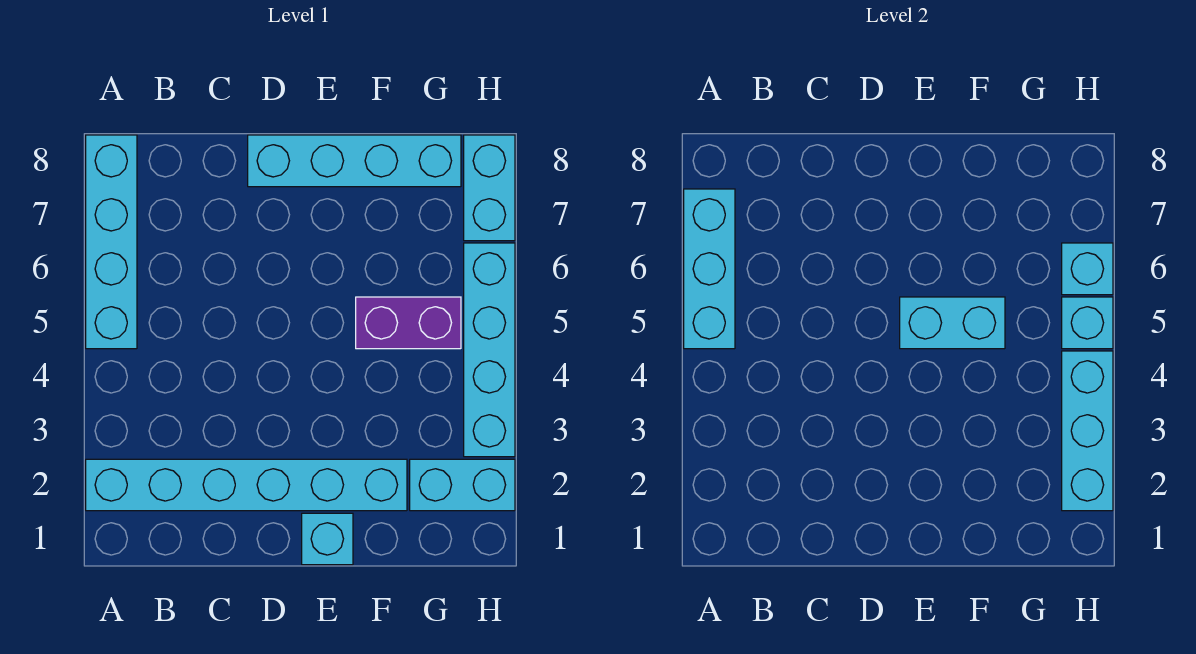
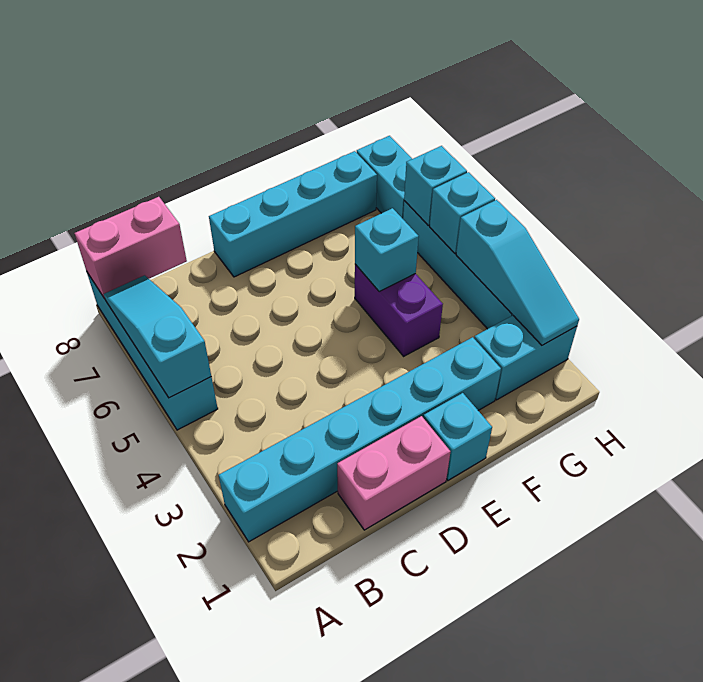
cyan brick A5:A7 level 2 -> cyan slope A5:A7 level 2 top 5
none -> pink brick A8:B8 level 2
none -> pink brick C1:D1 level 1
cyan brick E5:F5 level 2 -> cyan brick F5 level 2
purple brick F5:G5 level 1 -> purple brick F4:F5 level 1
cyan brick H2:H4 level 2 -> cyan slope H2:H4 level 2 top 4

